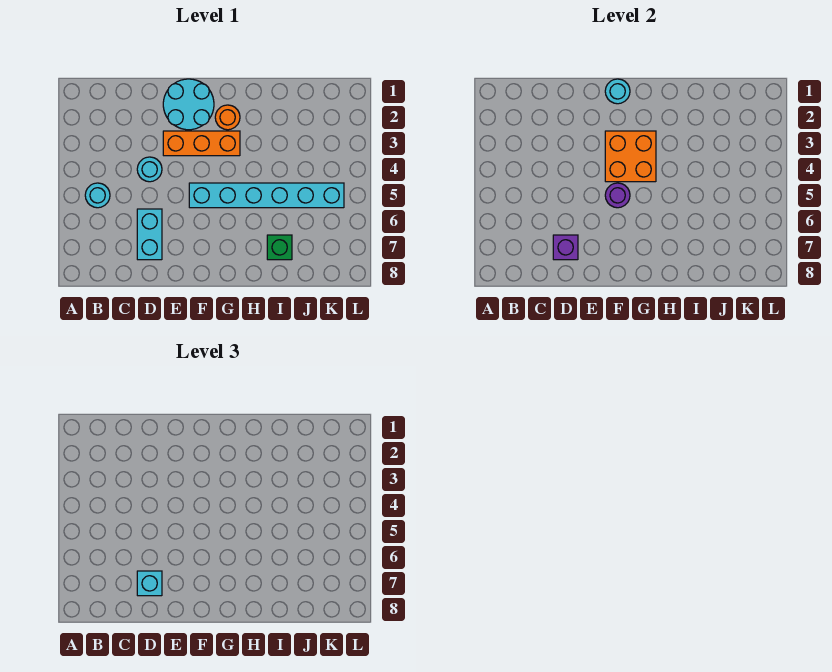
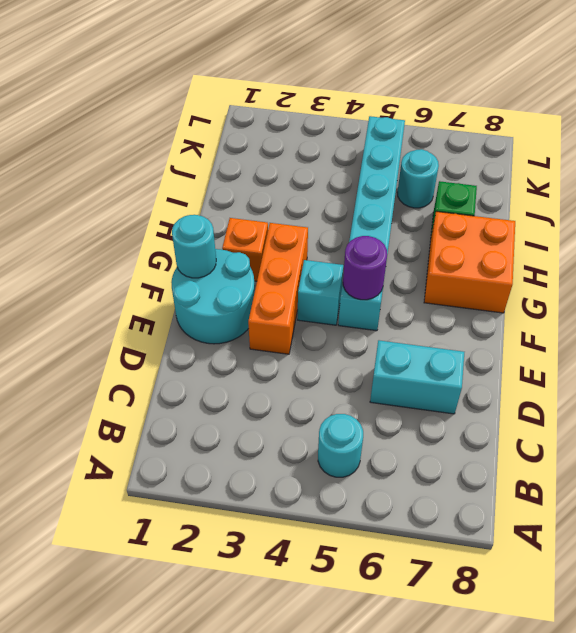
cyan round brick D4 level 1 -> cyan round brick J6 level 1
purple brick D7 level 2 -> none
cyan brick D7 level 3 -> cyan brick F4 level 1
orange brick F3:G4 level 2 -> orange brick G7:H8 level 1
orange round brick G2 level 1 -> orange brick G2 level 1

